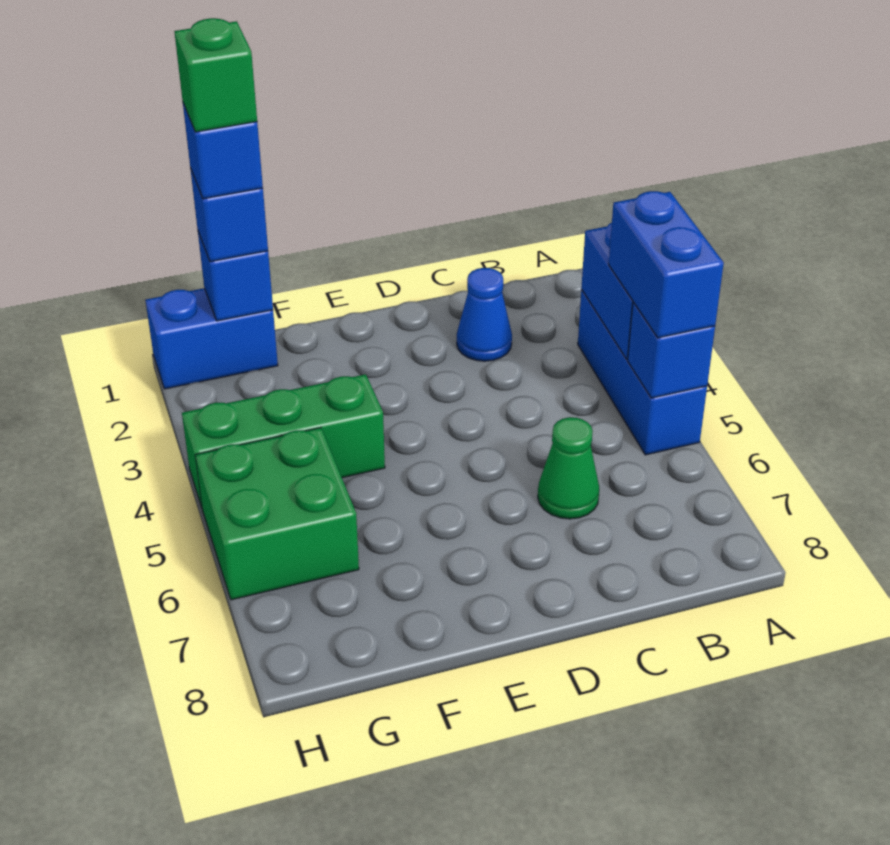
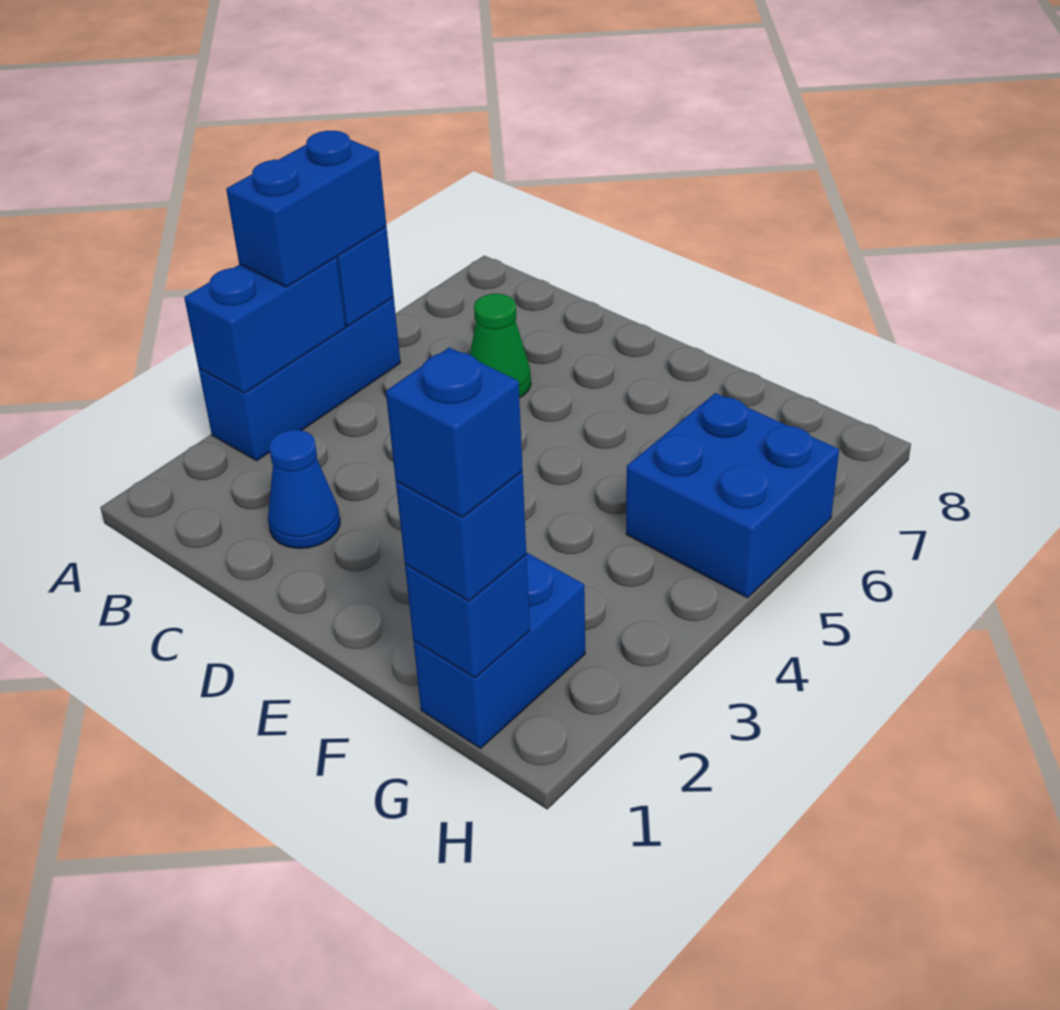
green brick F4:H4 level 1 -> none
blue brick G1:H1 level 1 -> blue brick G1:G2 level 1
green brick G1 level 5 -> none
green brick G5:H6 level 1 -> blue brick G5:H6 level 1

